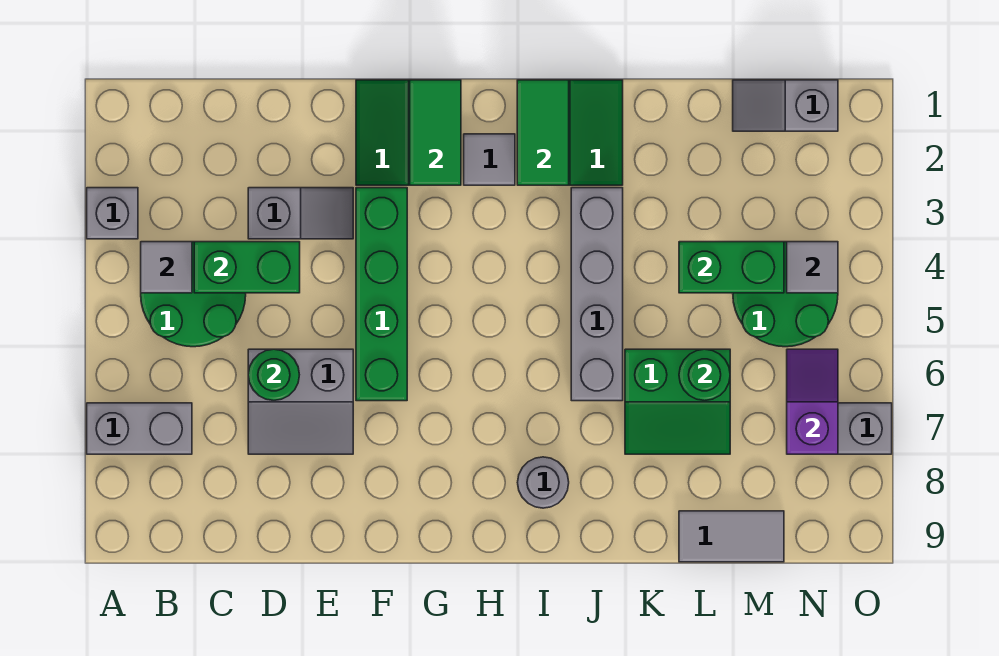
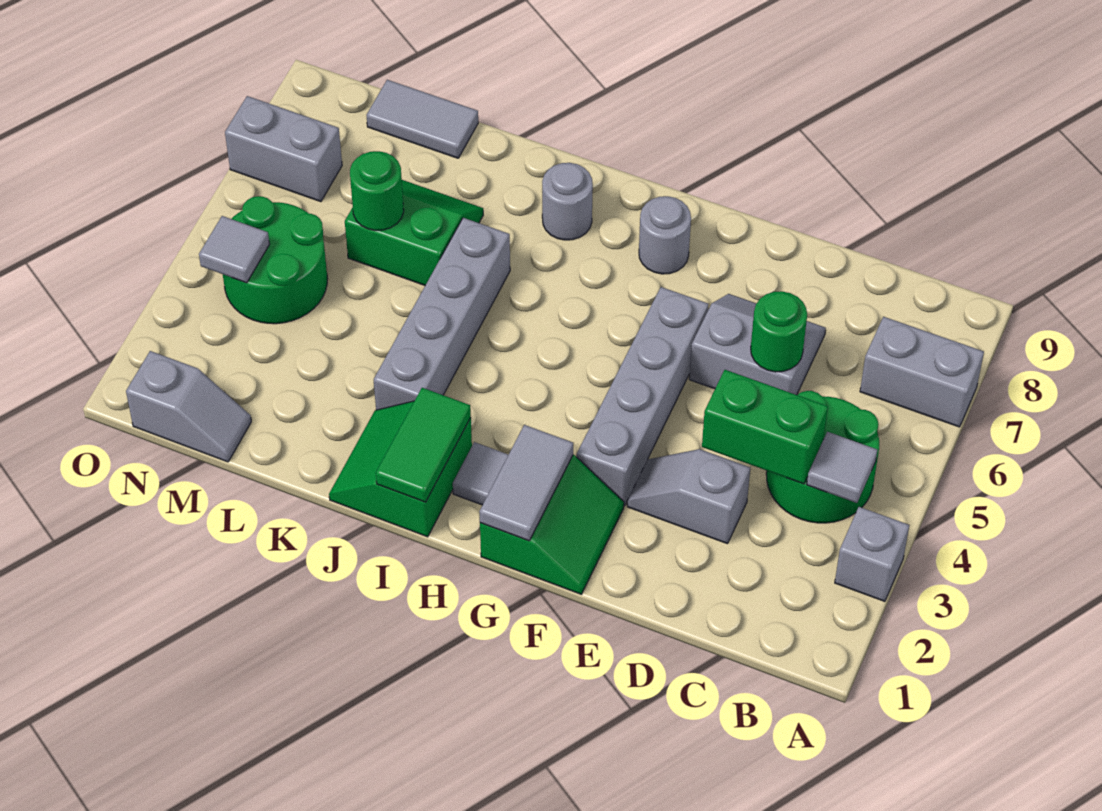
green brick F3:F6 level 1 -> grey brick F3:F6 level 1
green tile G1:G2 level 2 -> grey tile G1:G2 level 2
none -> grey round brick G8 level 1
green brick L4:M4 level 2 -> none
purple slope N6:N7 level 2 top 7 -> none

